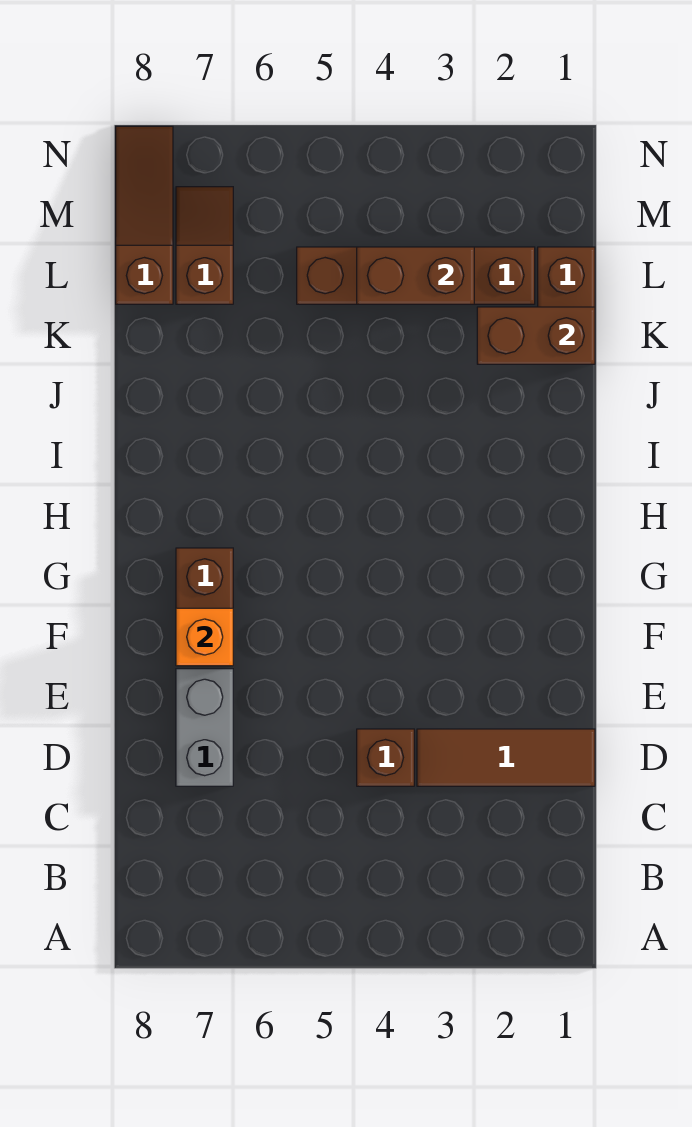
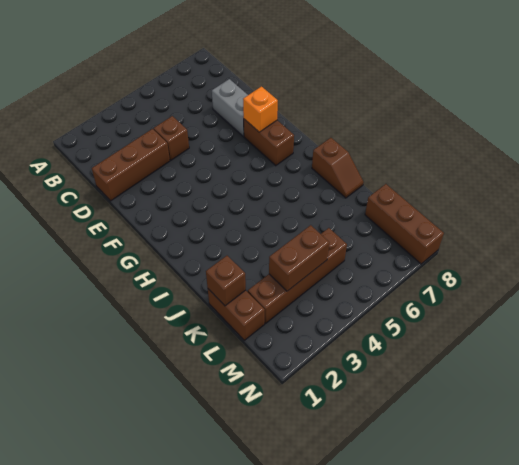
brown tile D1:D3 level 1 -> brown brick D1:D3 level 1
brown brick K1:K2 level 2 -> brown brick K1 level 2
brown slope L7:M7 level 1 top L -> brown slope I8:J8 level 1 top I
brown slope L8:N8 level 1 top L -> brown brick L8:N8 level 1

